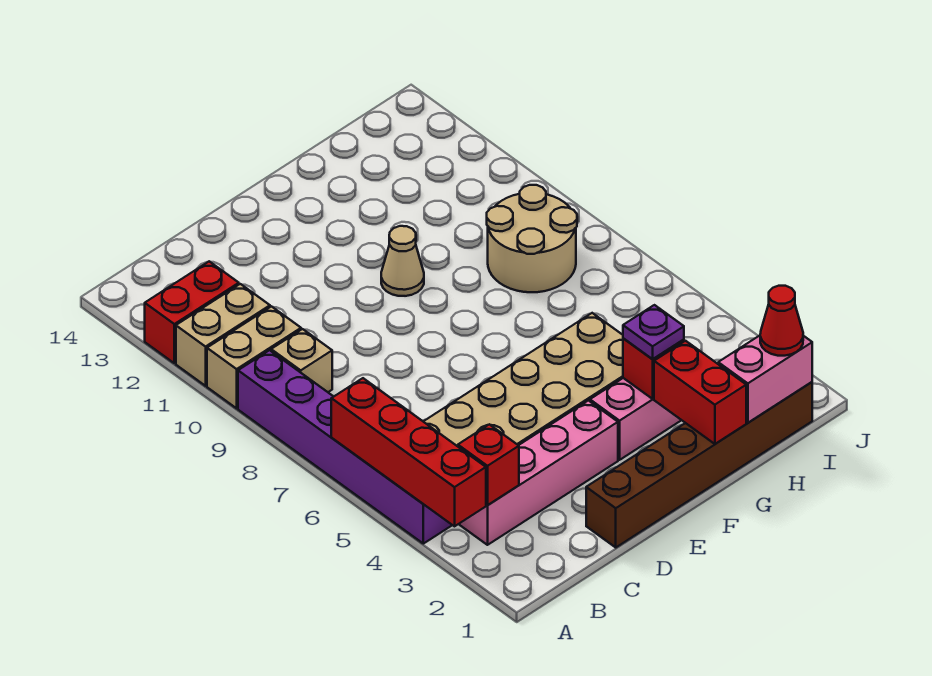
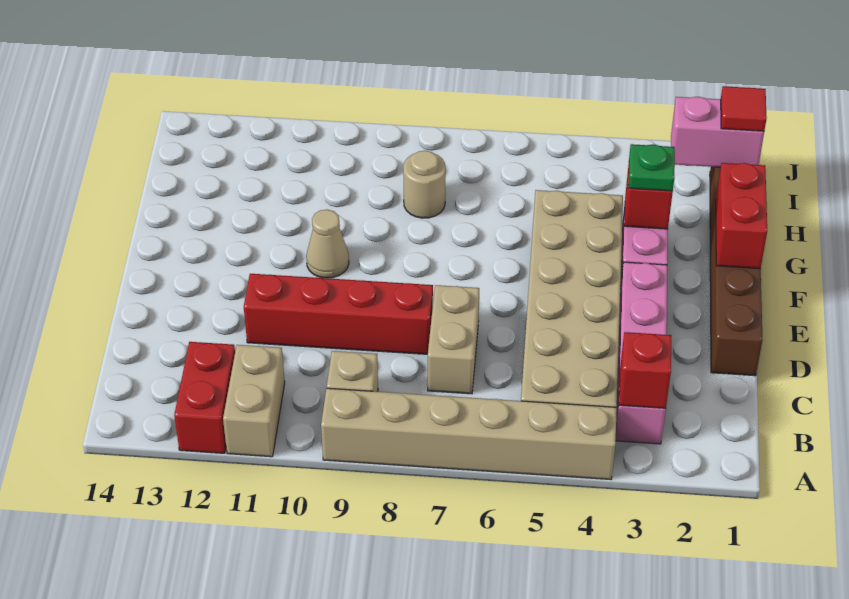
red brick A3:A6 level 2 -> red brick D8:D11 level 1
purple brick A4:A9 level 1 -> tan brick A4:A9 level 1
tan brick A10:B10 level 1 -> tan brick C7:D7 level 1
red brick G1:G2 level 2 -> red brick F1:G1 level 2
purple plate G3 level 3 -> green plate G3 level 3
pink brick H1:I1 level 2 -> pink brick I1:I2 level 2
tan round brick H8:I9 level 1 -> tan round brick H8 level 1
red cone I1 level 3 -> red tile I1 level 3

